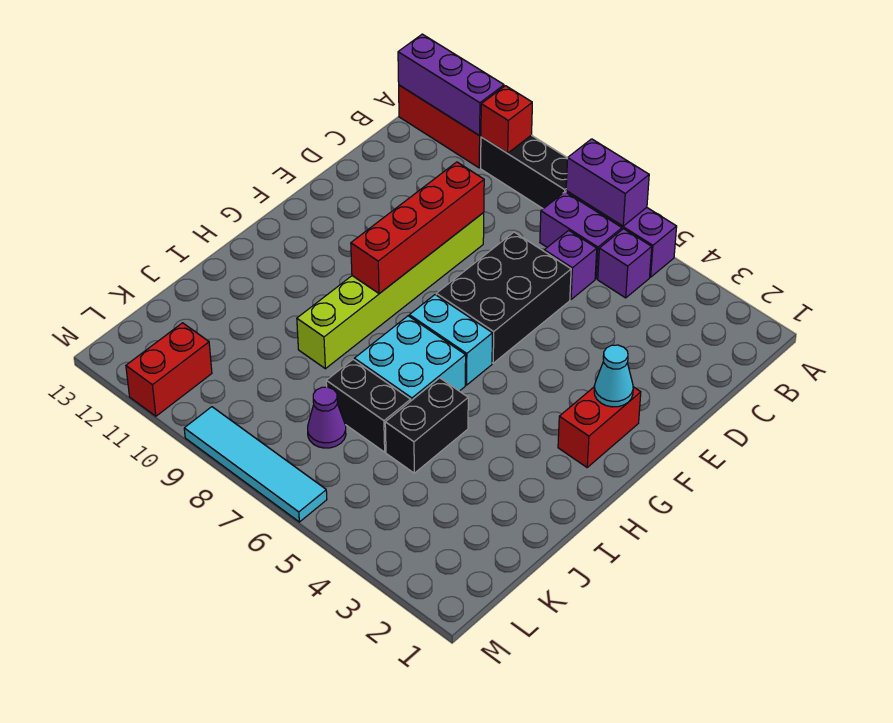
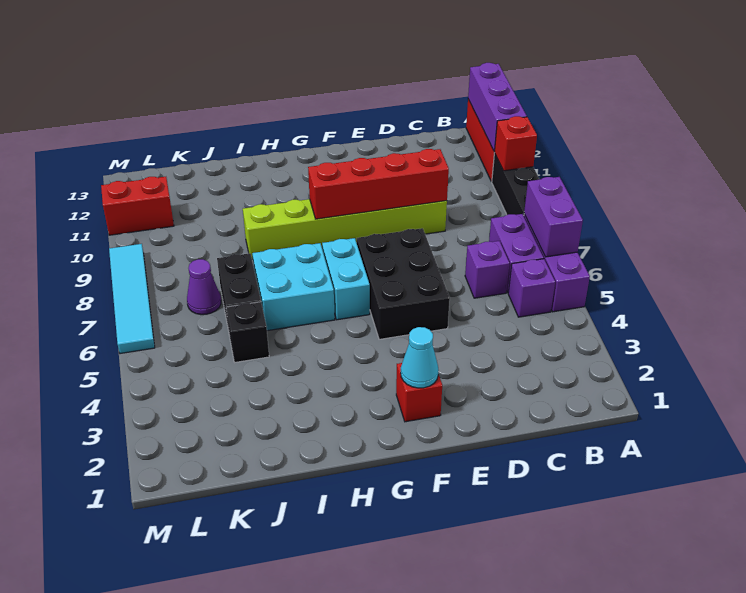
black brick D6:F7 level 1 -> black brick E5:F7 level 1
red brick F2:G2 level 1 -> red brick F2 level 1
black brick I5:J5 level 1 -> black brick J5 level 1

